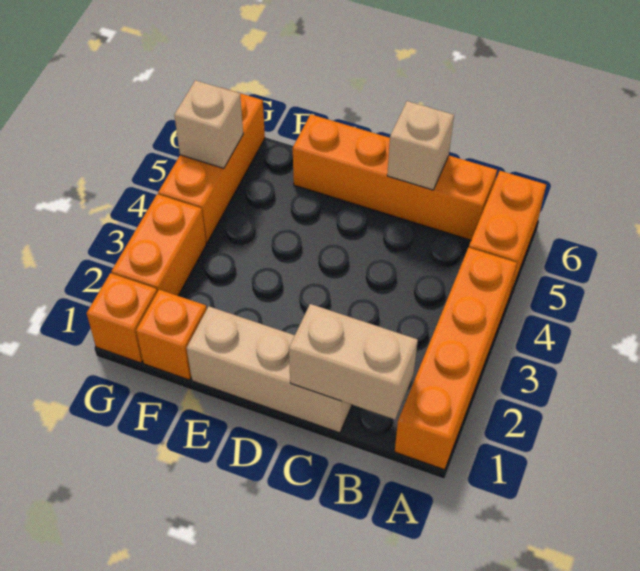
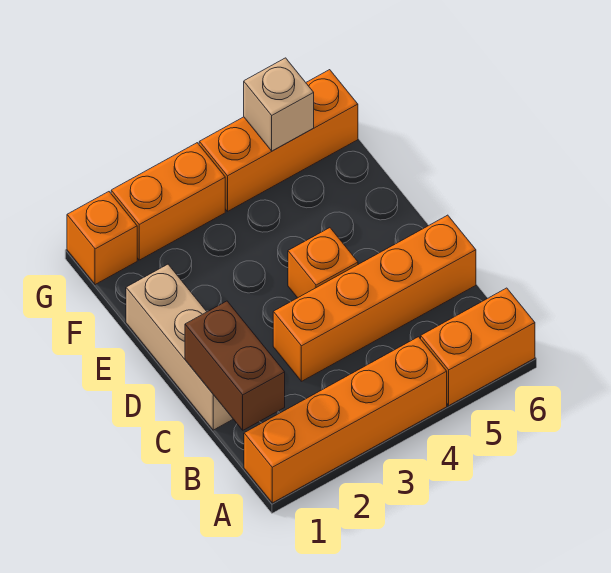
tan brick B1:C1 level 2 -> brown brick B1:C1 level 2
orange brick B6:E6 level 1 -> orange brick C3:C6 level 1
tan brick C6 level 2 -> none
orange brick F1 level 1 -> orange brick D4 level 1

